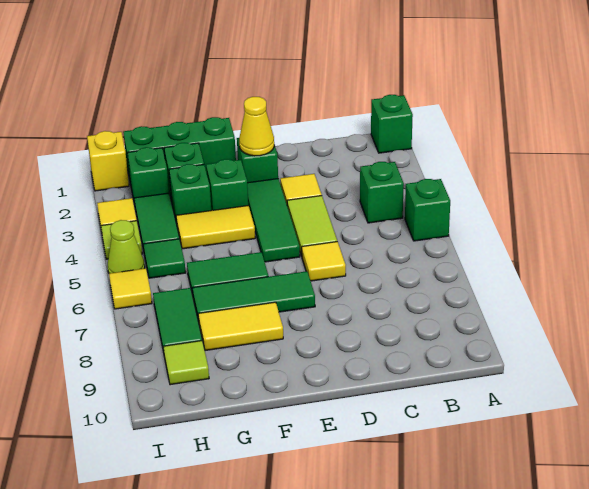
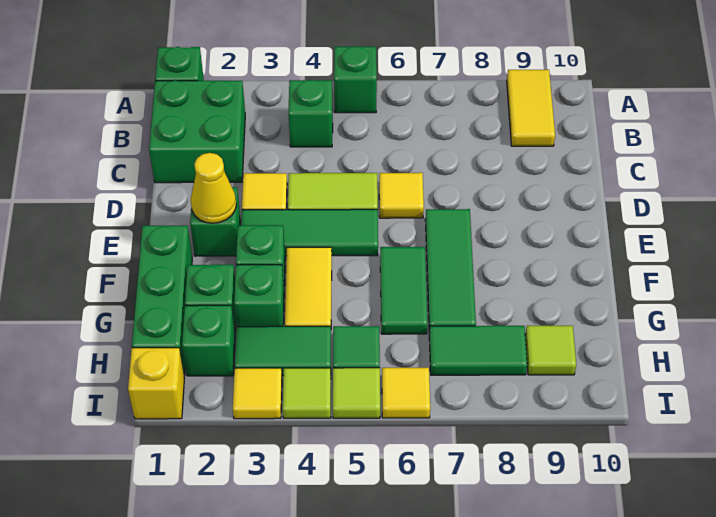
none -> green brick B1:C2 level 1
yellow tile F8:G8 level 1 -> yellow tile A9:B9 level 1
lime cone I5 level 1 -> lime tile I5 level 1

